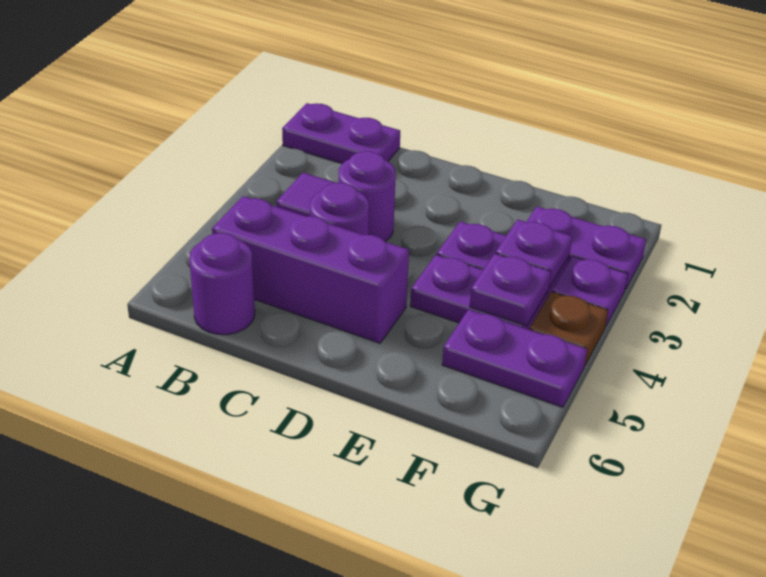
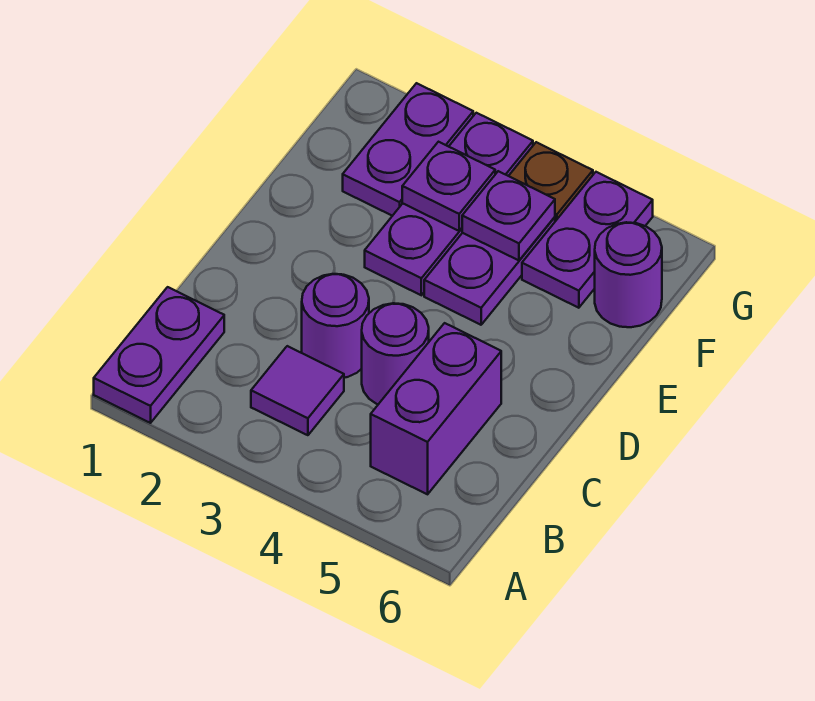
purple brick B5:D5 level 1 -> purple brick B5:C5 level 1
purple round brick B6 level 1 -> purple round brick F6 level 1

